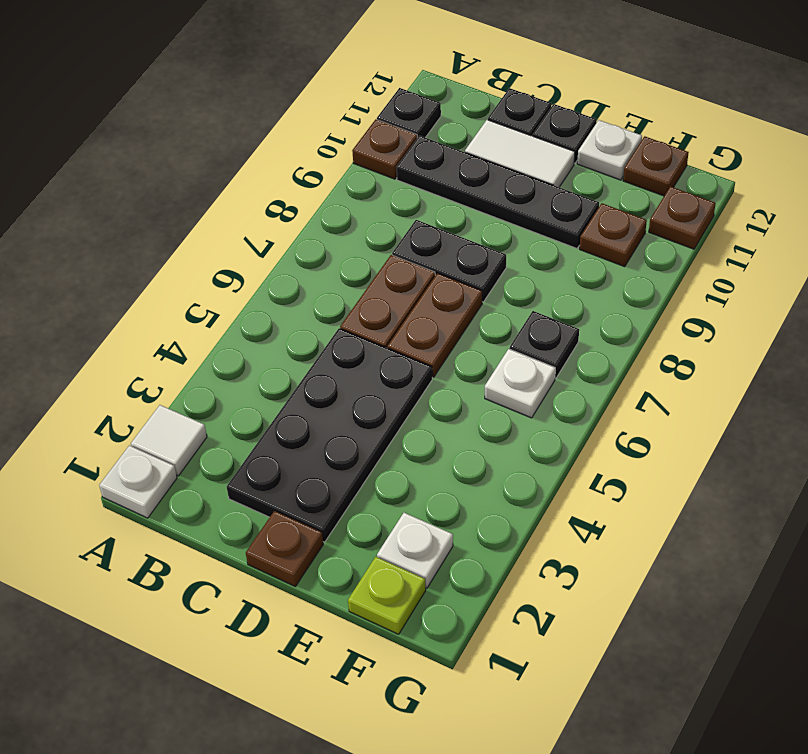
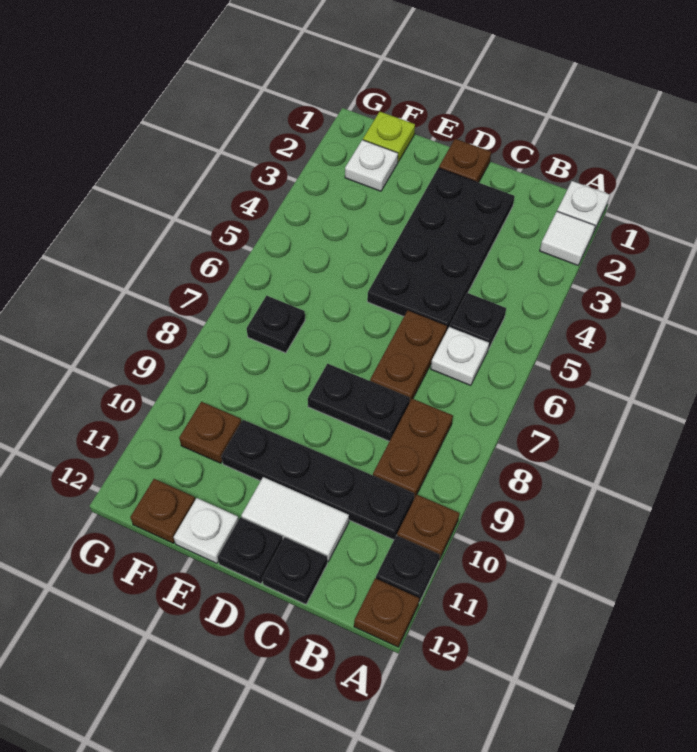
none -> black plate B5 level 1
brown plate D6:D7 level 1 -> brown plate B8:B9 level 1
white plate F6 level 1 -> white plate B6 level 1
brown plate G11 level 1 -> brown plate A12 level 1

